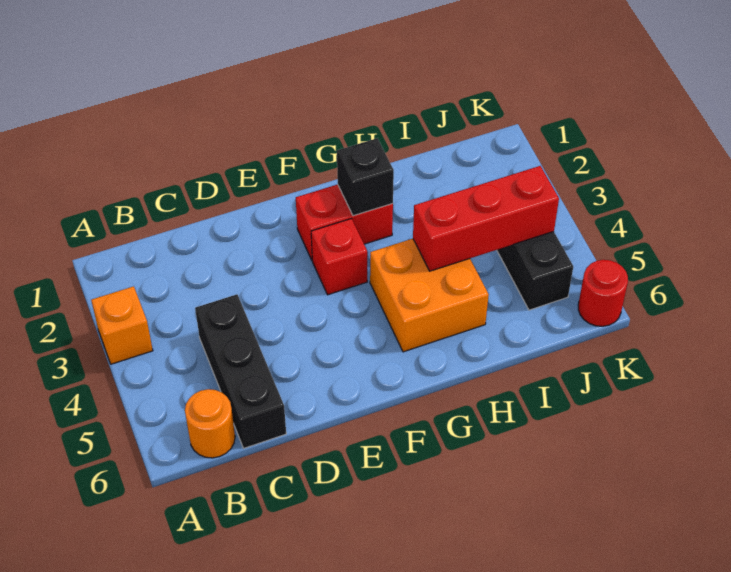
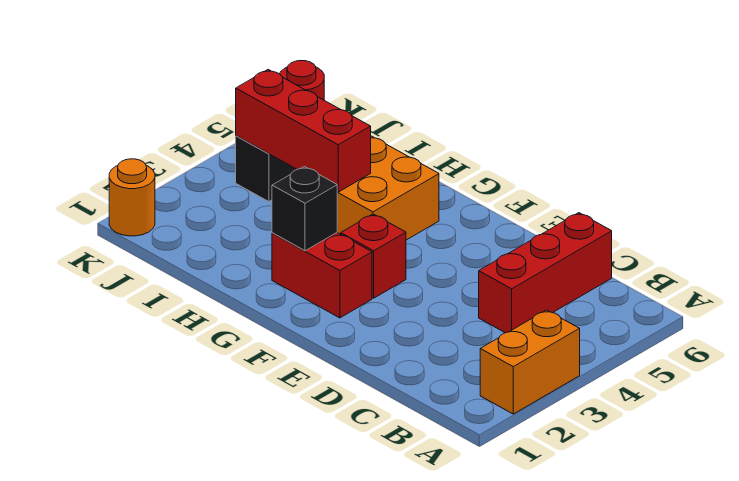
orange brick A3 level 1 -> orange brick A2:A3 level 1
orange round brick B6 level 1 -> orange round brick K1 level 1
black brick C4:C6 level 1 -> red brick C4:C6 level 1

